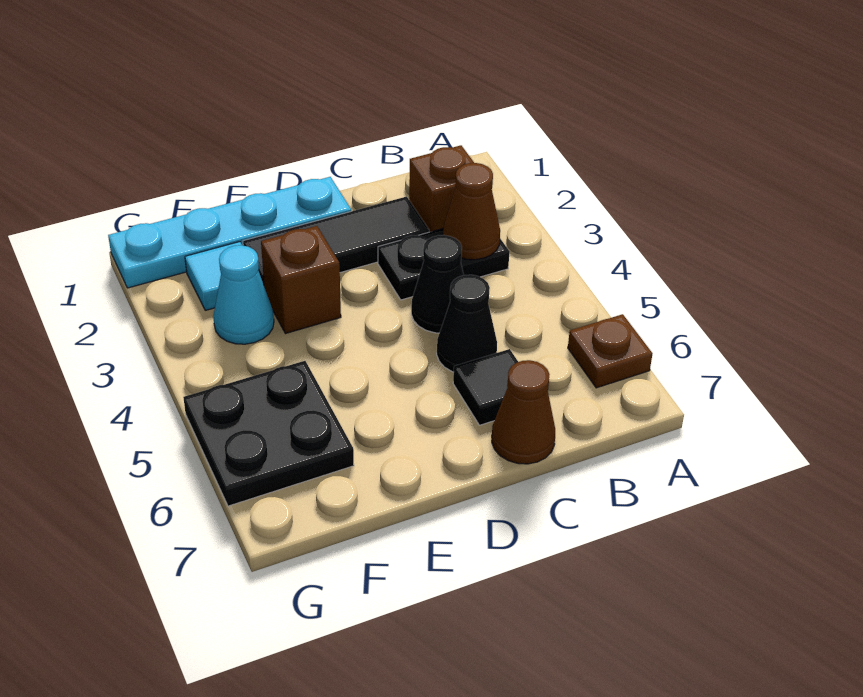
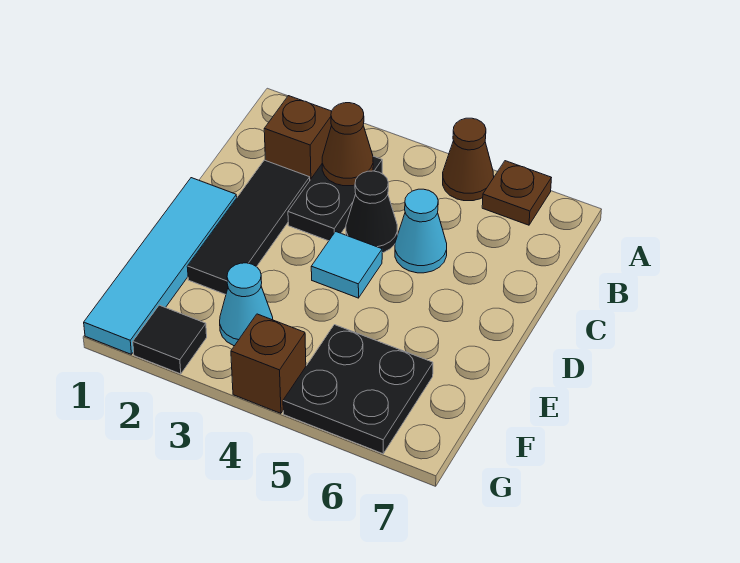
black cone C5 level 1 -> cyan cone C5 level 1
black tile C6 level 1 -> black tile G2 level 1
brown cone C7 level 1 -> brown cone A5 level 1
cyan plate D1:G1 level 1 -> cyan tile D1:G1 level 1
brown brick E3 level 1 -> brown brick G4 level 1
cyan tile F2 level 1 -> cyan tile D4 level 1

